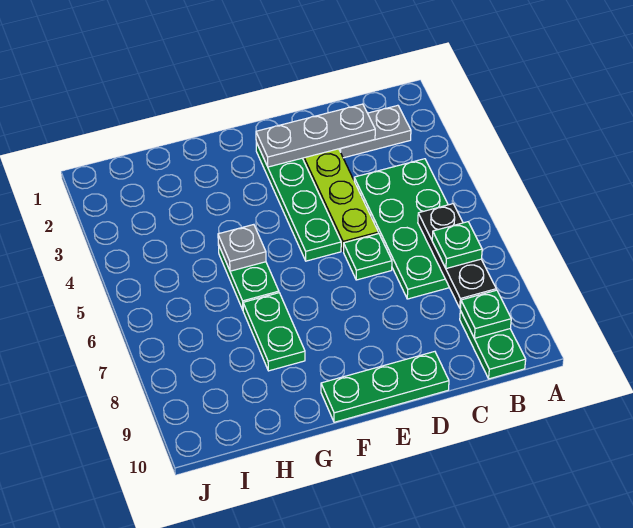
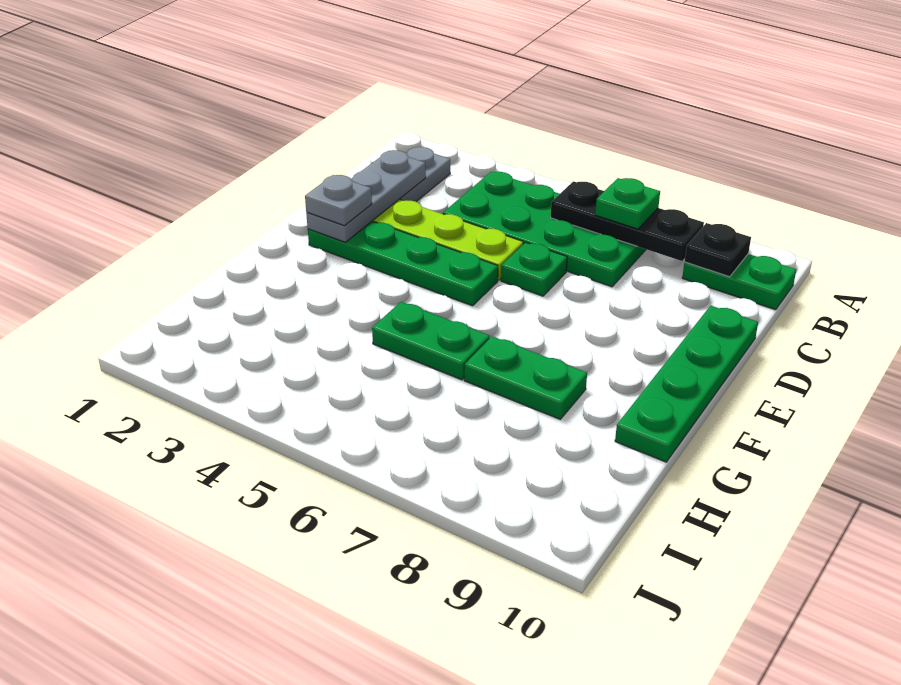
green plate B9 level 2 -> black plate B9 level 2
green plate D10:F10 level 1 -> green plate D10:G10 level 1
grey plate G5 level 2 -> grey plate E2 level 3

